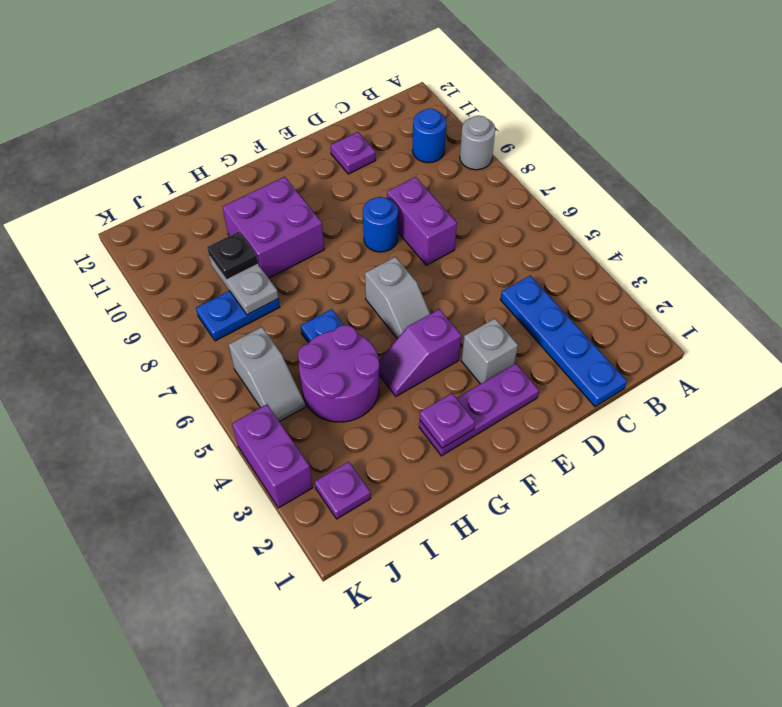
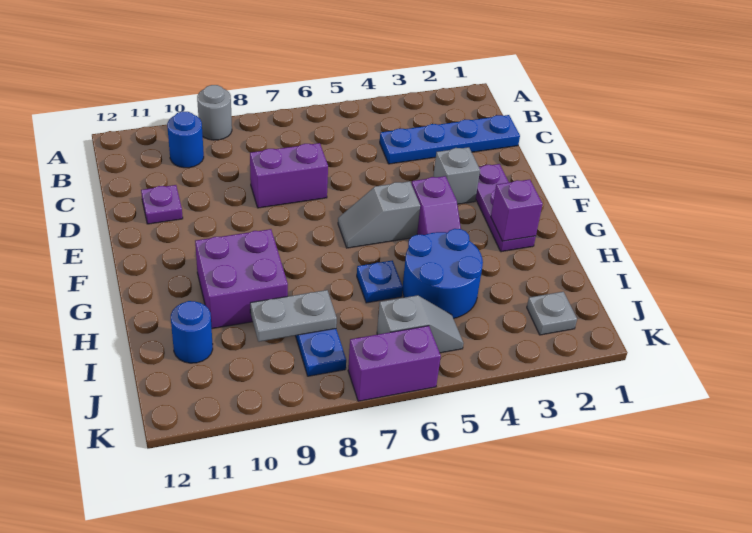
blue round brick E8 level 1 -> blue round brick I11 level 1
grey slope F5:F6 level 1 top 6 -> grey slope F5:F6 level 1 top 5
purple plate G2 level 2 -> purple brick G2 level 2
purple round brick H4:I5 level 1 -> blue round brick H4:I5 level 1
black plate I9 level 3 -> none
purple plate J2 level 1 -> grey plate J2 level 1
purple brick K3:K4 level 1 -> purple brick K6:K7 level 1

